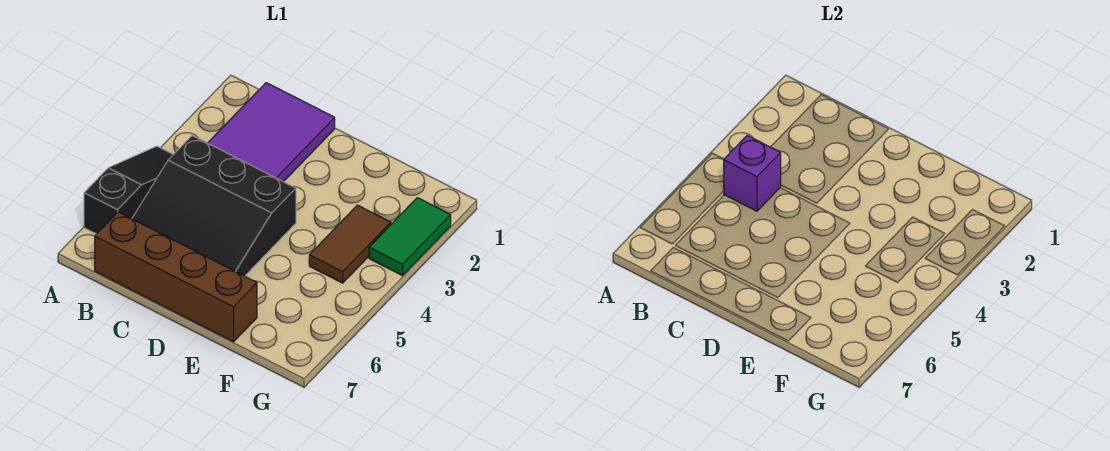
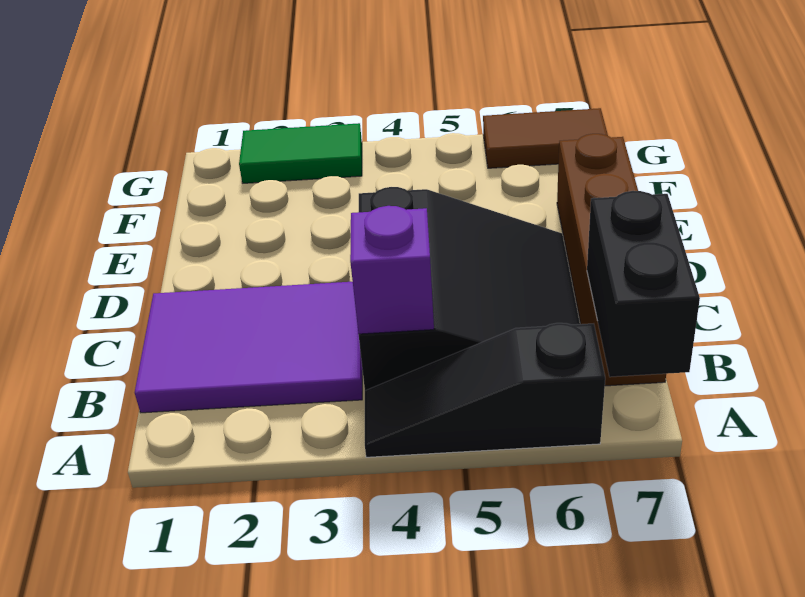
none -> black brick A7:B7 level 2
brown tile F3:F4 level 1 -> brown tile G6:G7 level 1

